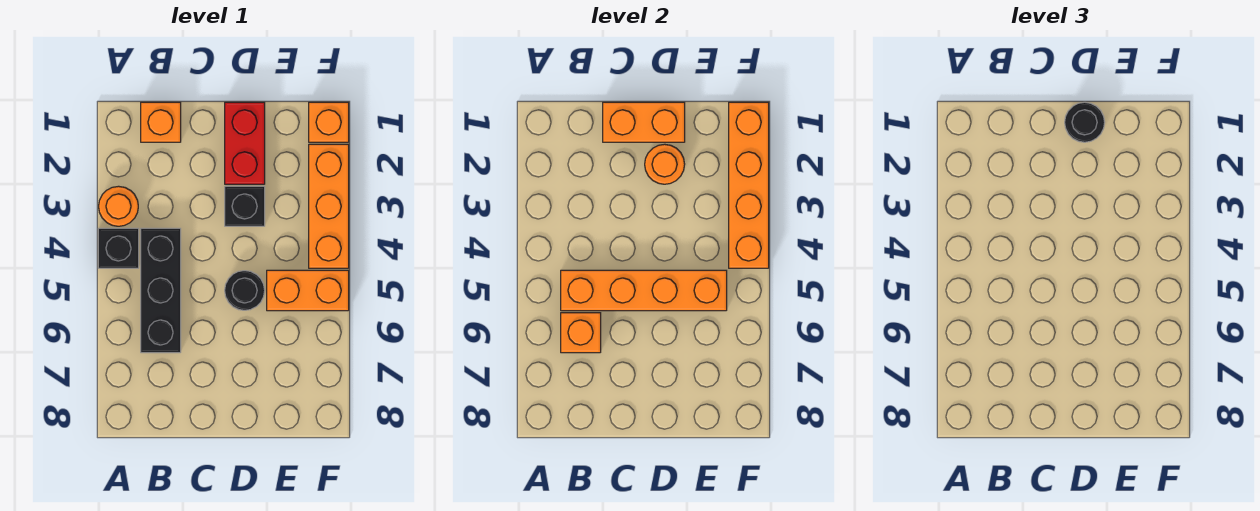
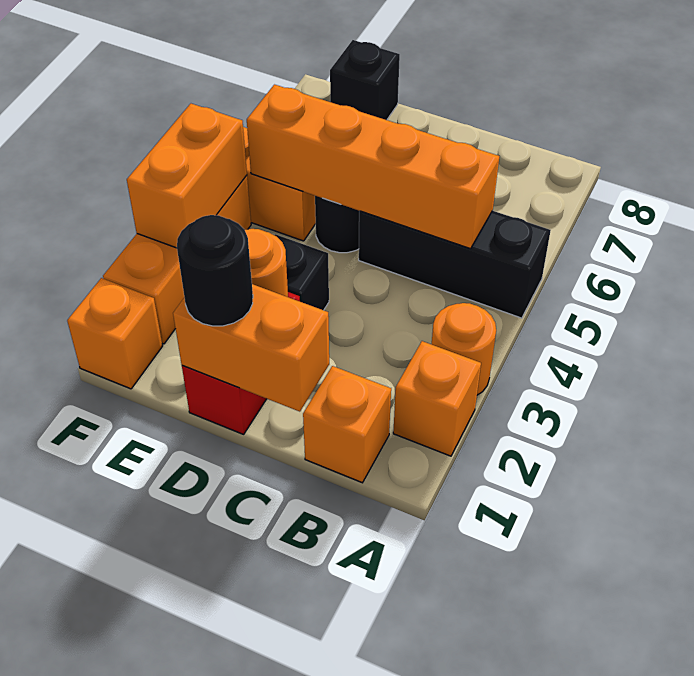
black brick A4 level 1 -> black brick E8 level 1
black brick B4:B6 level 1 -> black brick A5:C5 level 1
orange brick B6 level 2 -> orange brick A2 level 1
orange brick F1:F4 level 2 -> orange brick F3:F4 level 2

